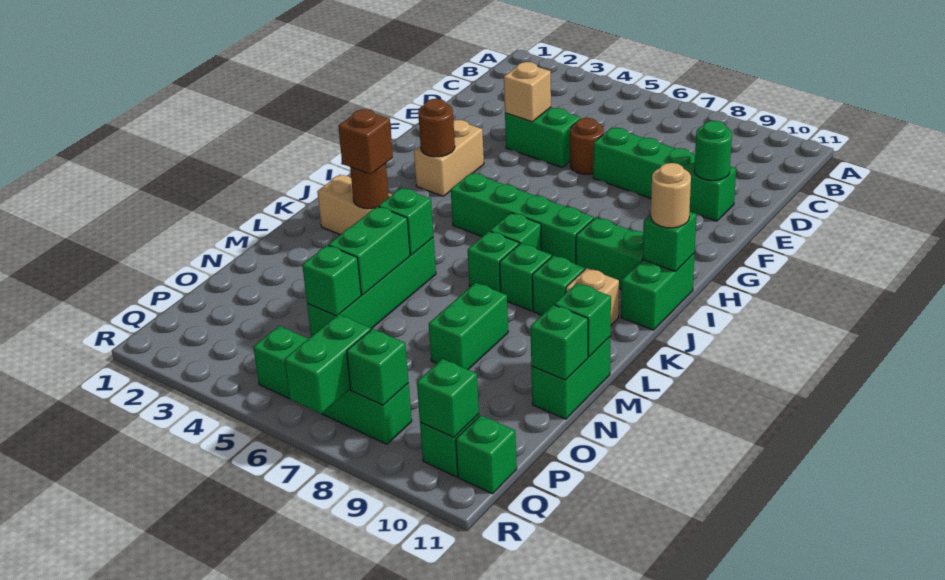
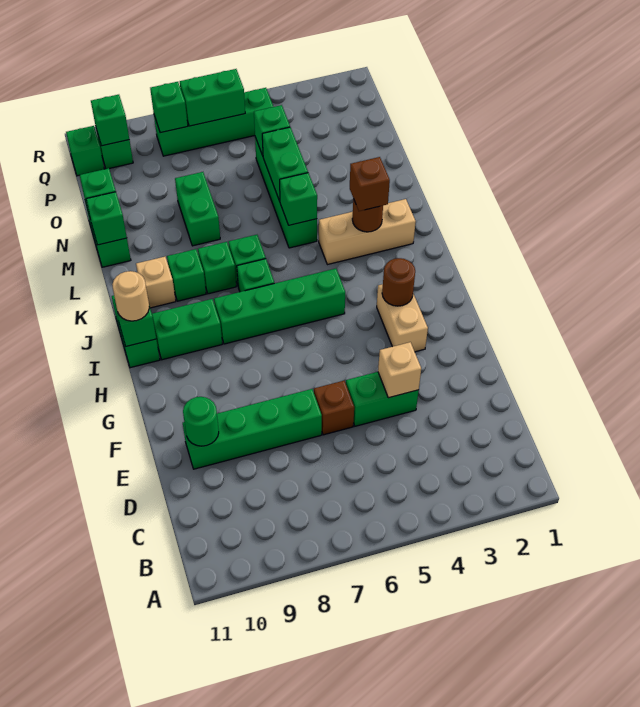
brown round brick E6 level 1 -> brown brick E6 level 1
green brick Q7:R7 level 2 -> green brick Q6:Q7 level 2

